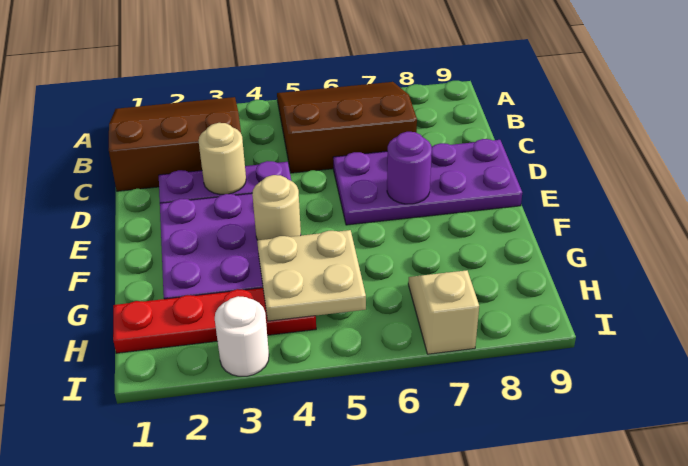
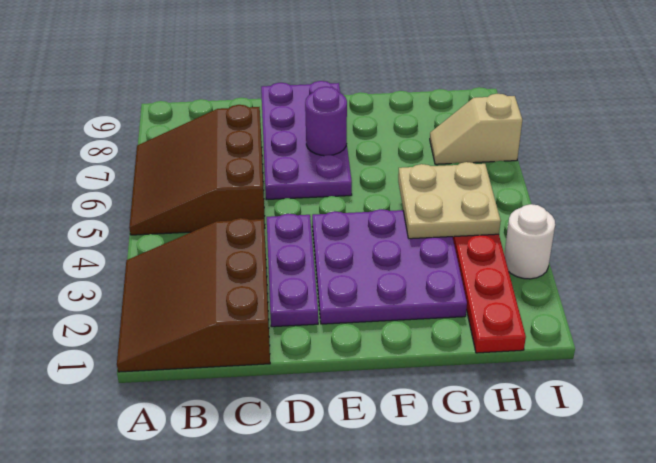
tan round brick D3 level 2 -> none
tan round brick F4 level 2 -> none

